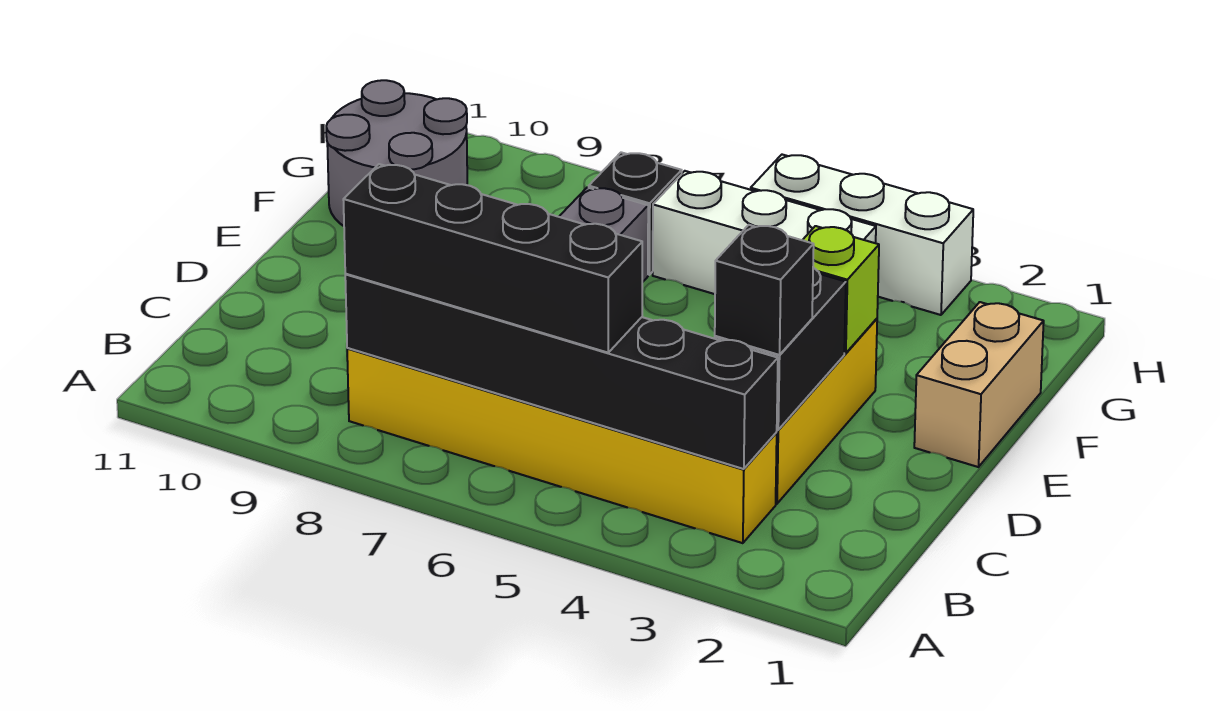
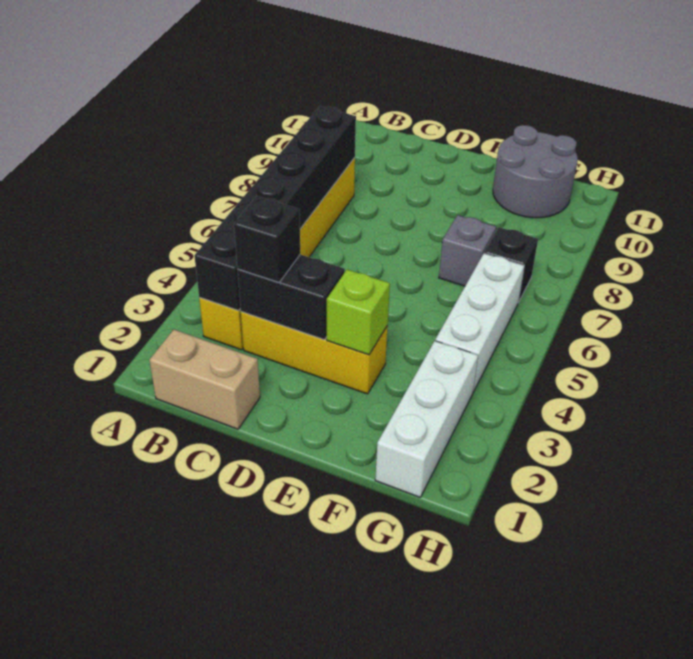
black brick B5:B8 level 3 -> none
tan brick E1:F1 level 1 -> tan brick B1:C1 level 1
white brick H3:H5 level 1 -> white brick G1:G3 level 1

